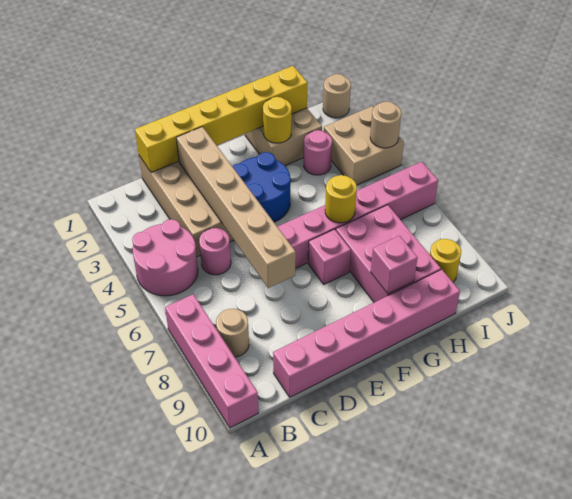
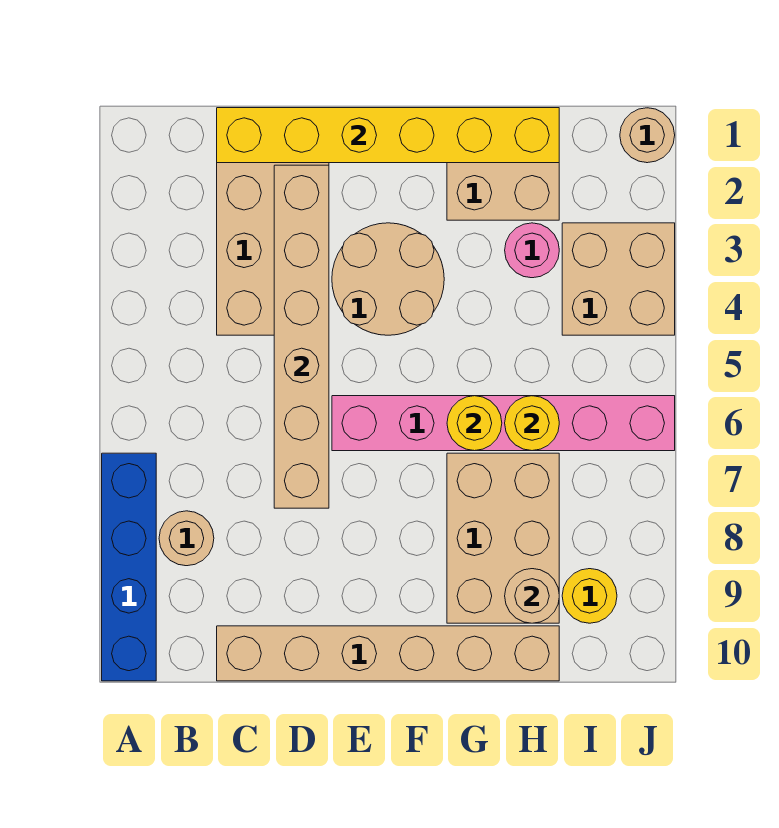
pink round brick A4:B5 level 1 -> none
pink brick A7:A10 level 1 -> blue brick A7:A10 level 1
pink round brick C5 level 1 -> none
pink brick C10:H10 level 1 -> tan brick C10:H10 level 1
blue round brick E3:F4 level 1 -> tan round brick E3:F4 level 1
pink brick F7 level 1 -> none
yellow round brick G2 level 2 -> yellow round brick H6 level 2
pink brick G7:H9 level 1 -> tan brick G7:H9 level 1
pink brick G9 level 2 -> none
tan round brick J4 level 2 -> tan round brick H9 level 2

